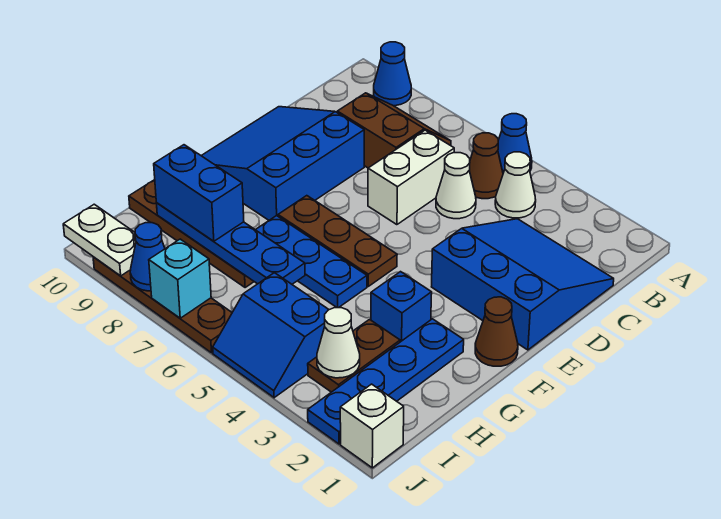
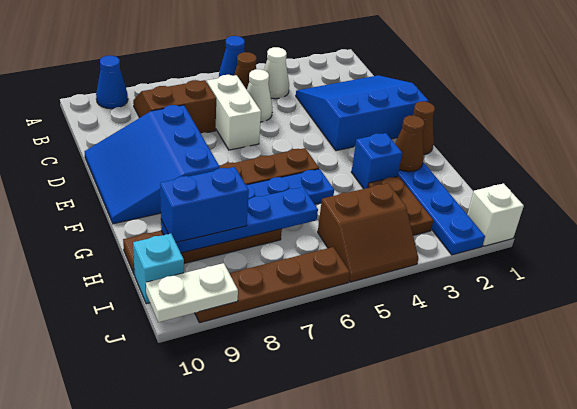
none -> brown cone G2 level 2
white cone I3 level 2 -> none
blue slope I4:J5 level 1 top I -> brown slope I4:J5 level 1 top I
cyan brick J7 level 2 -> cyan brick I10 level 1
blue cone J8 level 2 -> none

